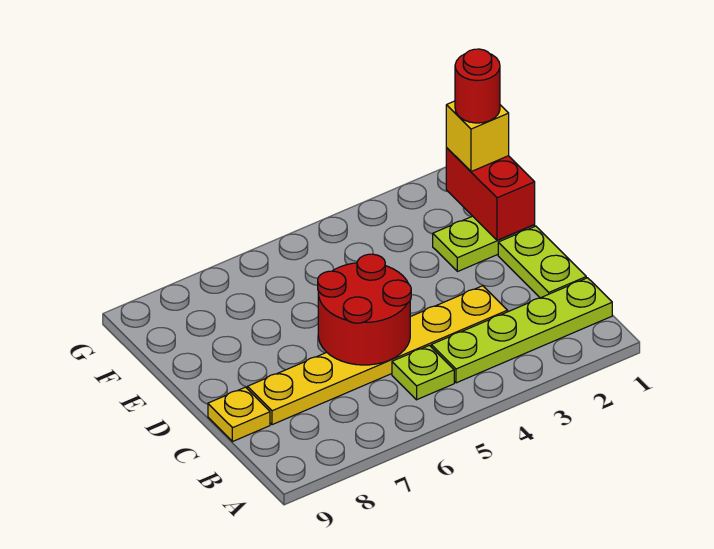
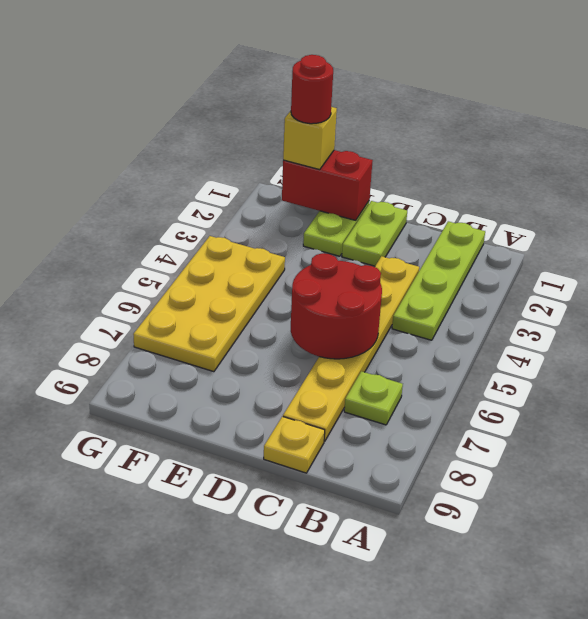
lime plate B5 level 1 -> lime plate B7 level 1
lime plate C1:D1 level 1 -> lime plate D1:D2 level 1
none -> yellow plate F4:G7 level 1

